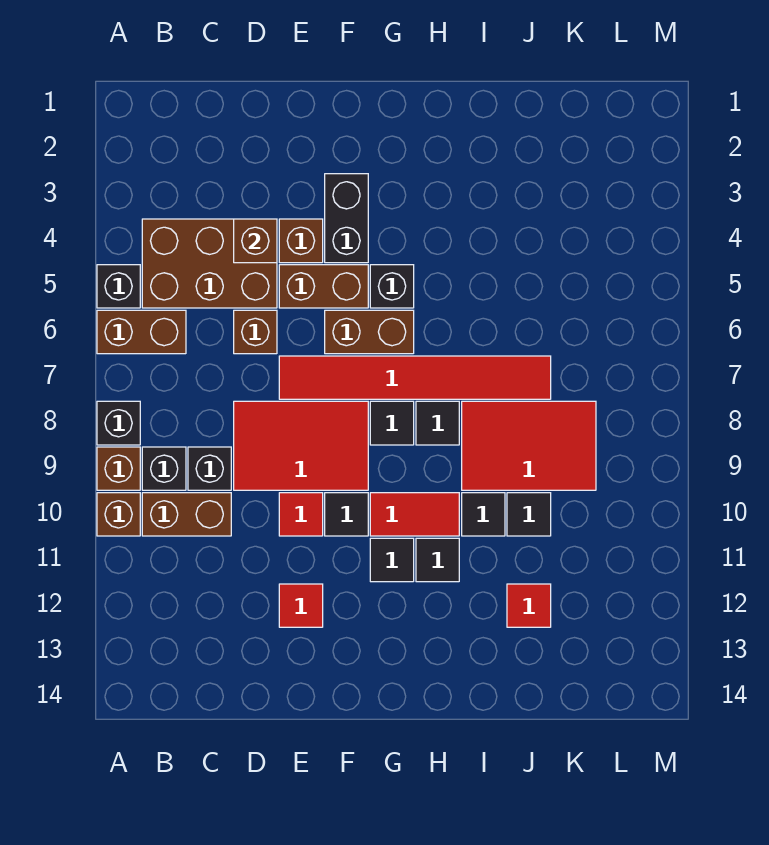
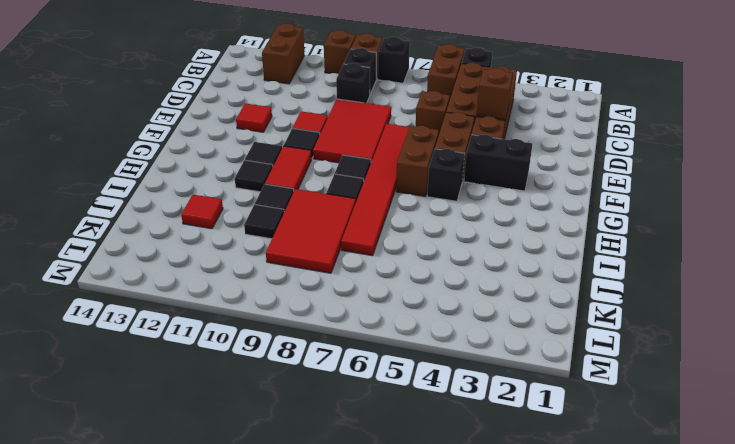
brown brick B10:C10 level 1 -> brown brick A12:B12 level 1

